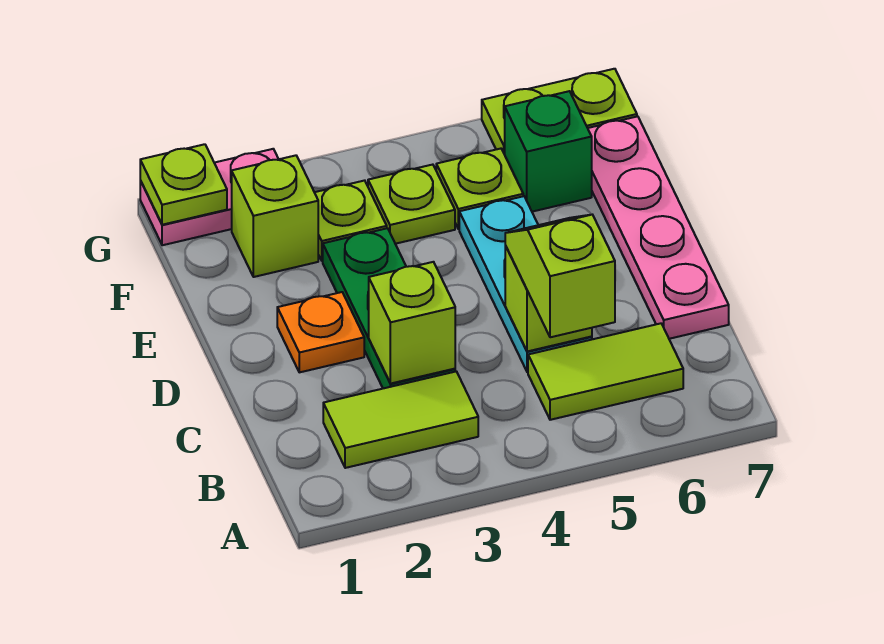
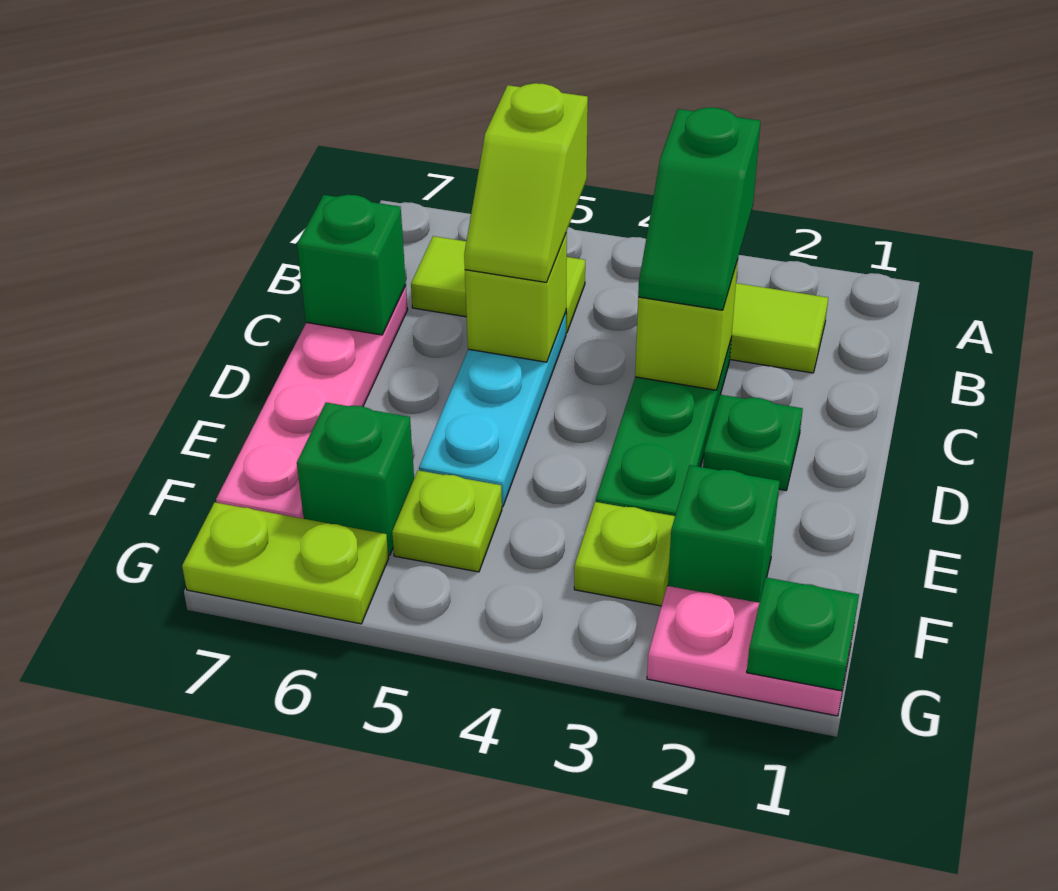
none -> green slope B3:C3 level 3 top B
none -> green brick C7 level 2
orange plate D2 level 1 -> green plate D2 level 1
lime brick F2 level 1 -> green brick F2 level 1
lime plate F4 level 1 -> none
lime plate G1 level 2 -> green plate G1 level 2

